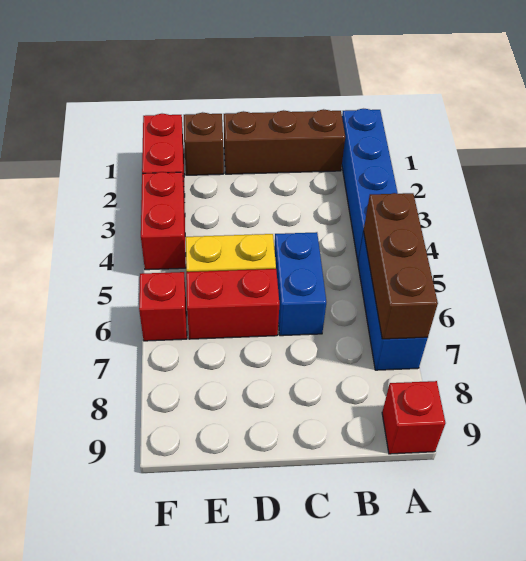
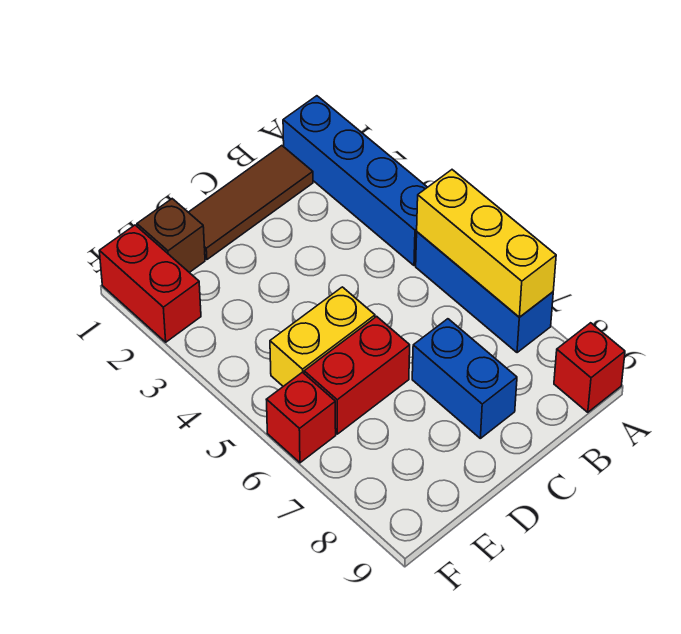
brown brick A5:A7 level 2 -> yellow brick A5:A7 level 2
brown brick B1:D1 level 1 -> brown tile B1:D1 level 1
blue brick C5:C6 level 1 -> blue brick C7:C8 level 1
red brick F3:F4 level 1 -> none

